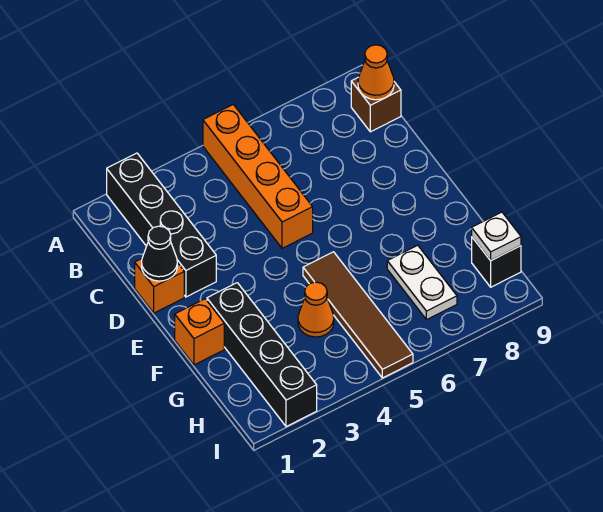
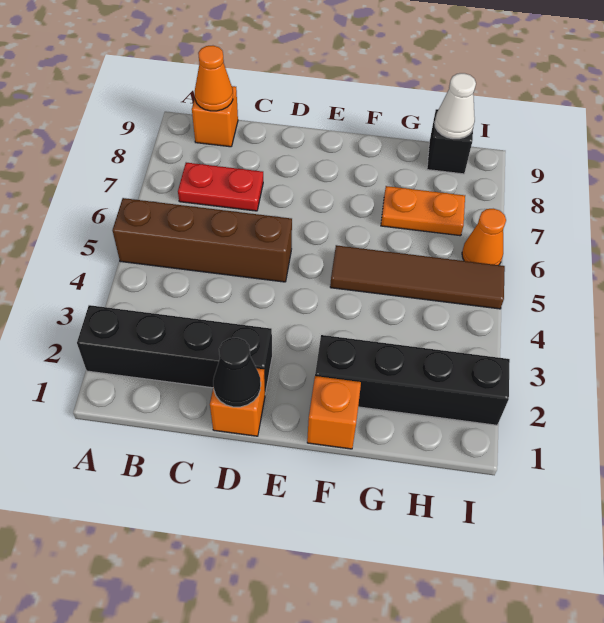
orange brick A5:D5 level 1 -> brown brick A5:D5 level 1
none -> red plate B7:C7 level 1
brown brick B9 level 1 -> orange brick B9 level 1
orange cone G4 level 1 -> orange cone I6 level 1
white plate G7:H7 level 1 -> orange plate G7:H7 level 1
white plate H9 level 2 -> white cone H9 level 2

